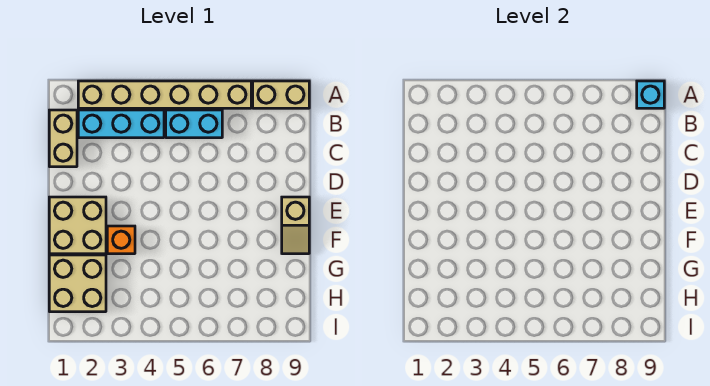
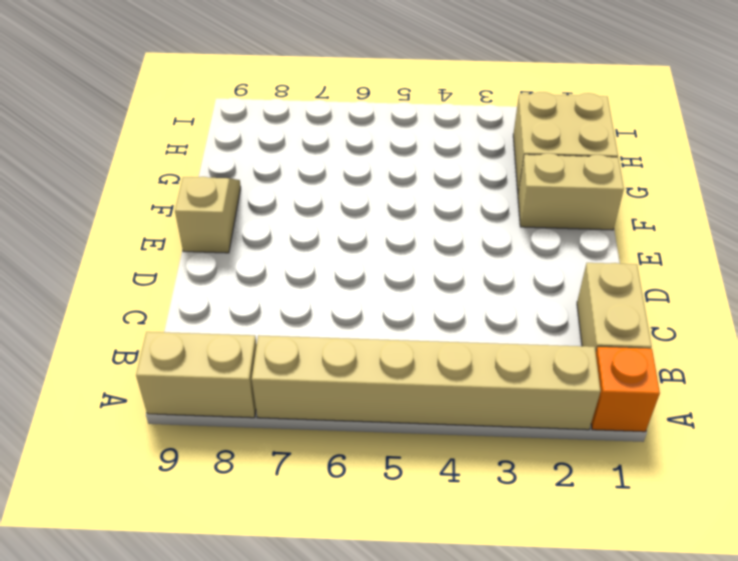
cyan brick A9 level 2 -> none
cyan brick B2:B4 level 1 -> none
cyan brick B5:B6 level 1 -> none
tan brick E1:F2 level 1 -> tan brick F1:F2 level 1
orange brick F3 level 1 -> orange brick A1 level 1

